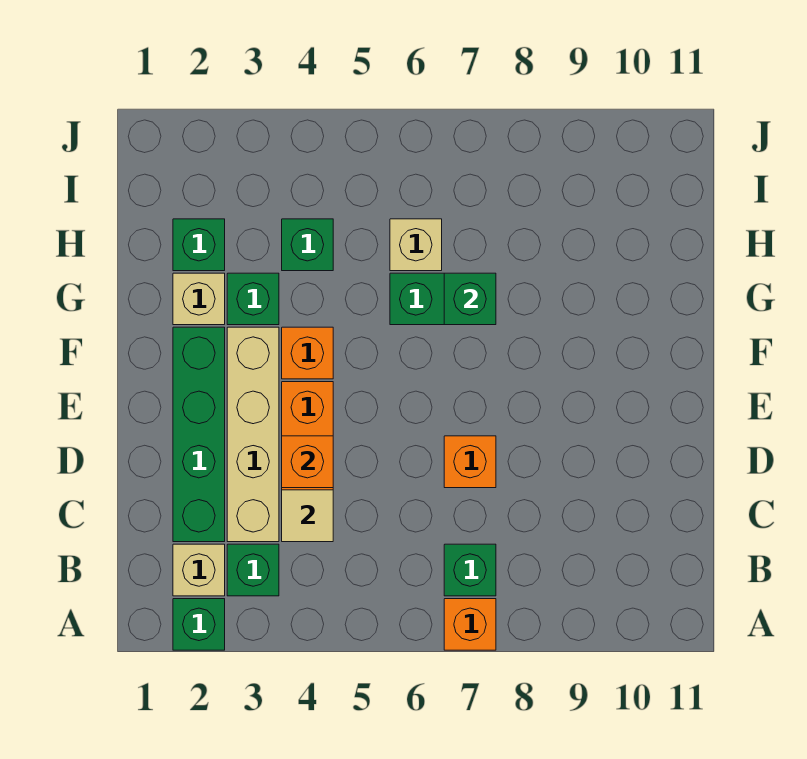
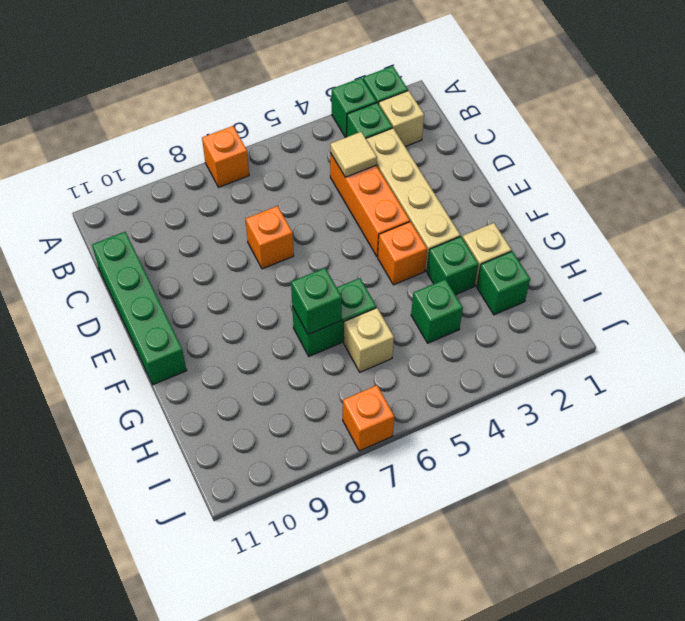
green brick B7 level 1 -> green brick A3 level 1
green brick C2:F2 level 1 -> green brick C11:F11 level 1
orange brick D4 level 2 -> orange brick J7 level 1

